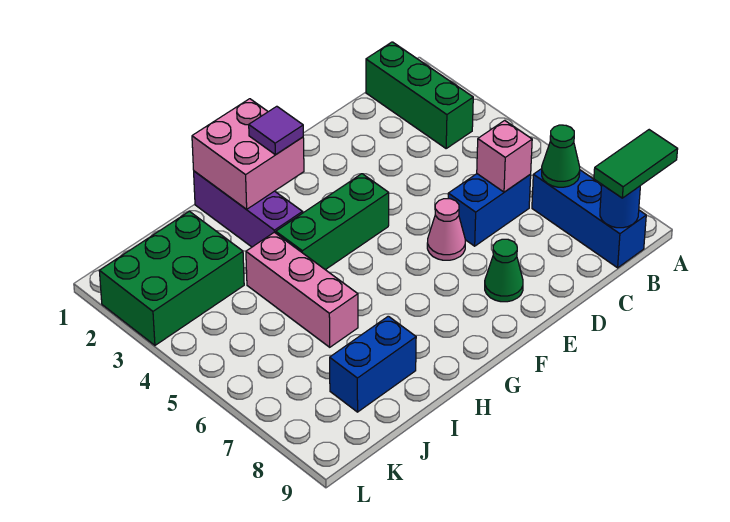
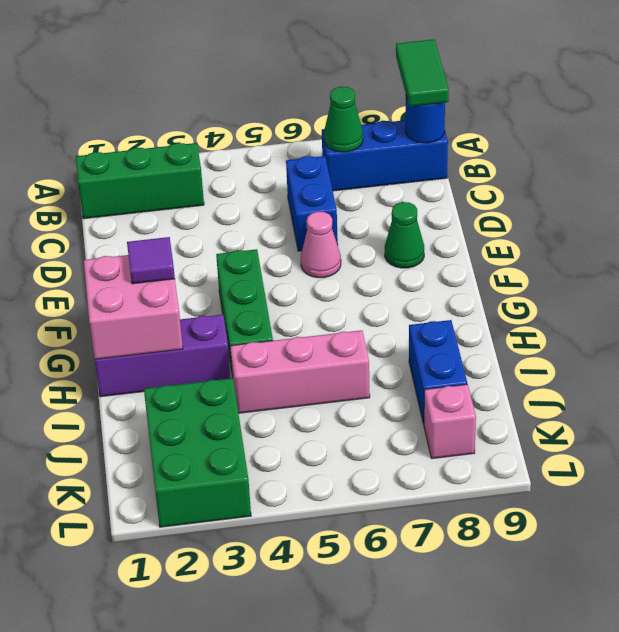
pink brick C6 level 2 -> pink brick K8 level 1

